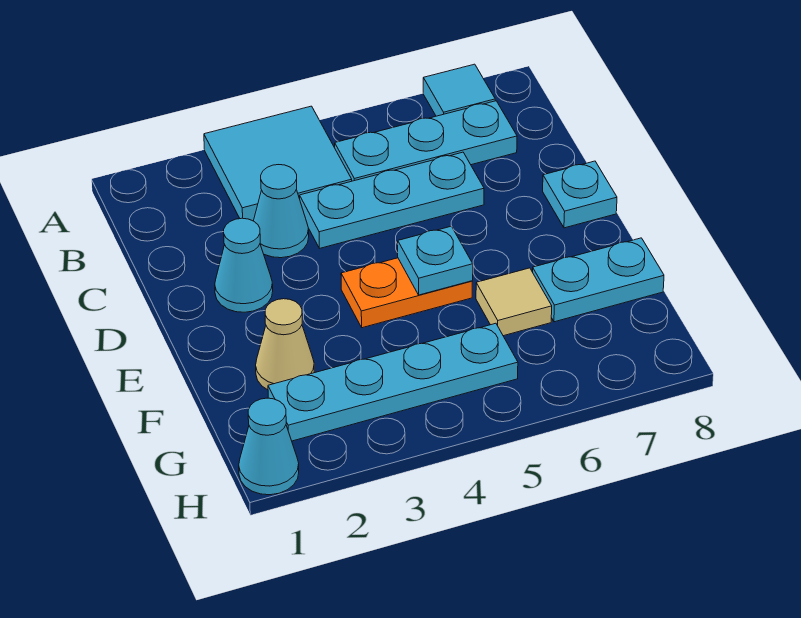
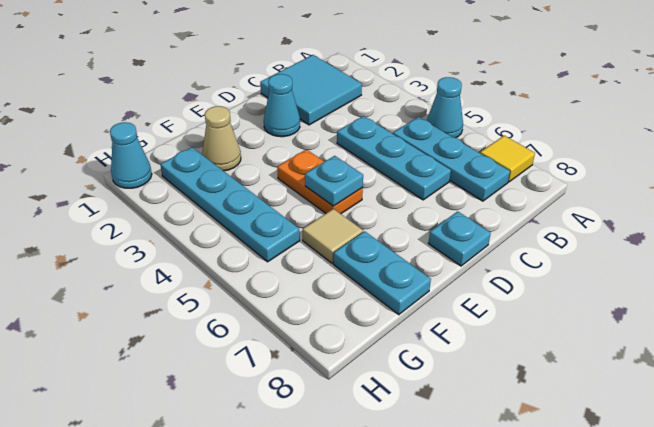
cyan tile A3:B4 level 1 -> cyan tile B1:C2 level 1
cyan tile A7 level 1 -> yellow tile A7 level 1
cyan cone C3 level 1 -> cyan cone A5 level 1

